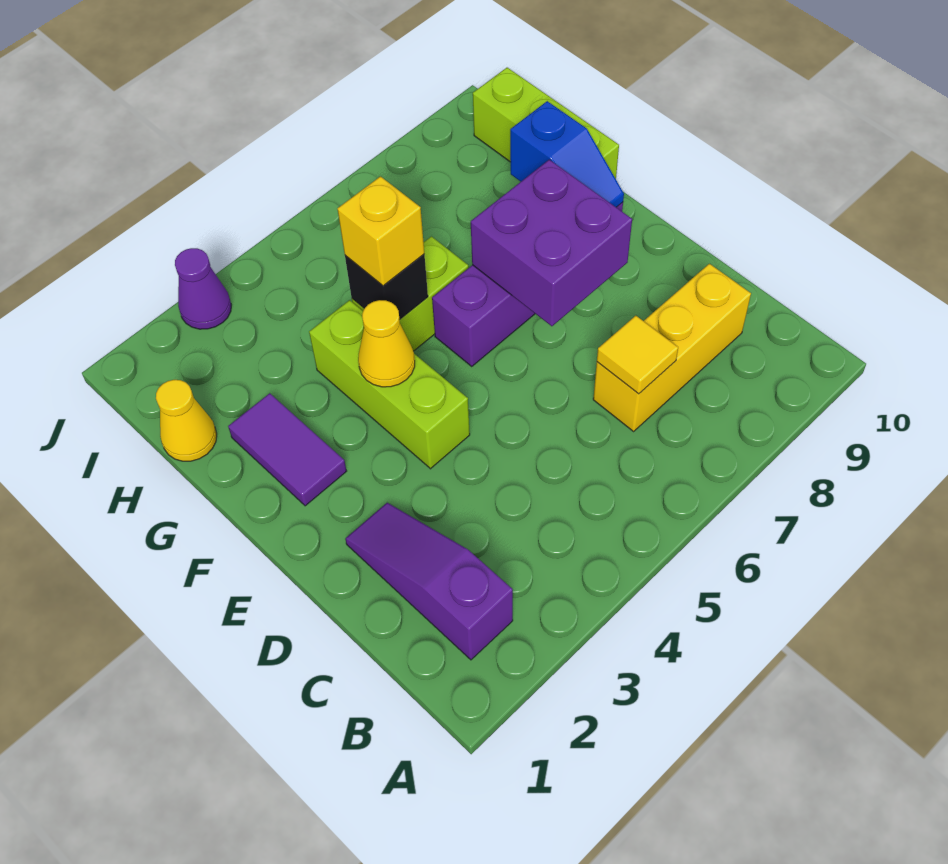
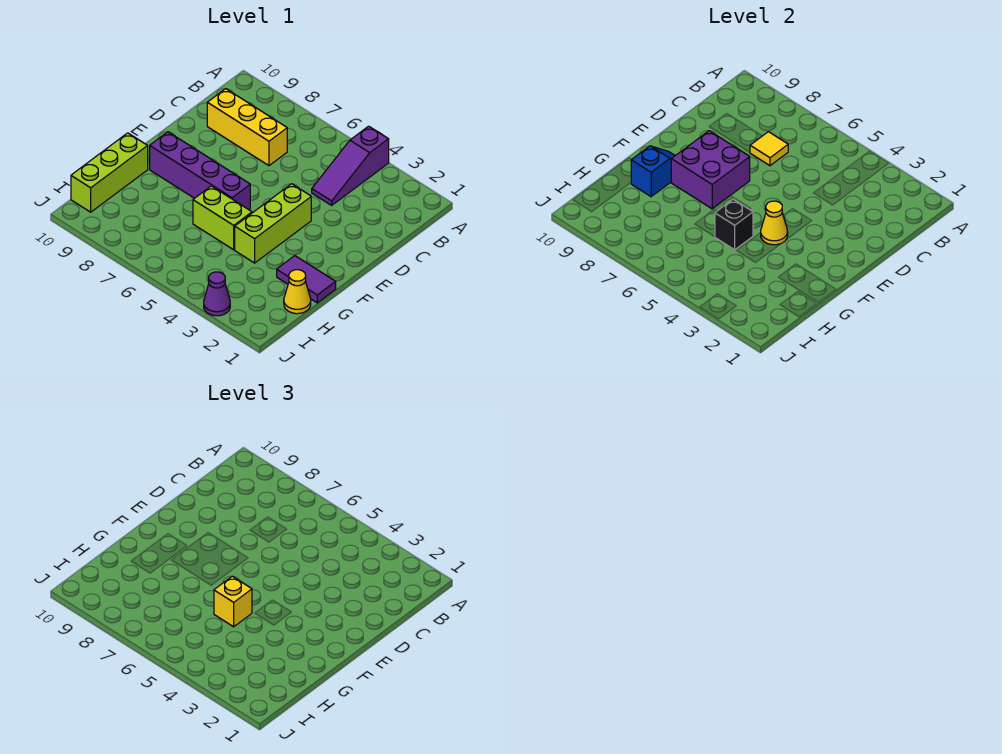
purple slope B2:D2 level 1 top B -> purple slope A4:C4 level 1 top A
purple tile F2:G2 level 1 -> purple tile G1:G2 level 1

